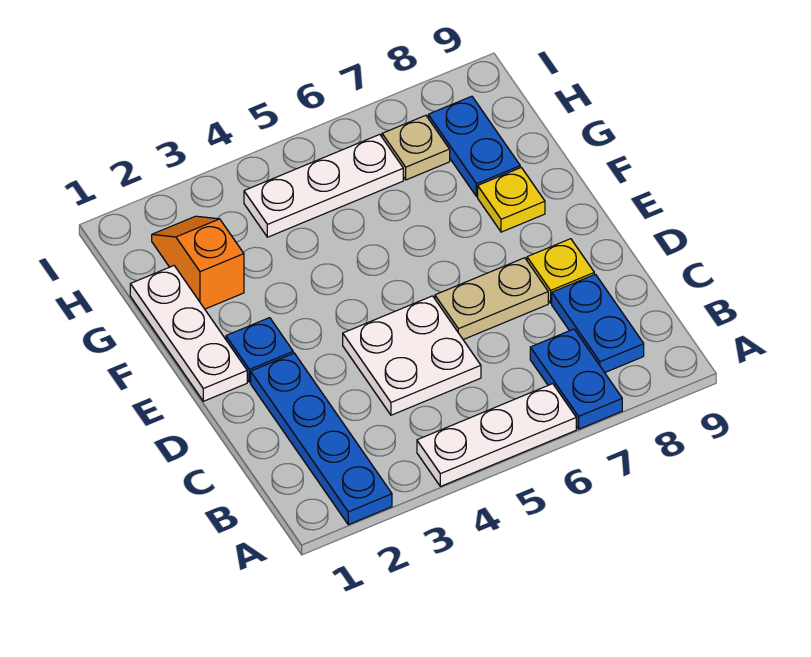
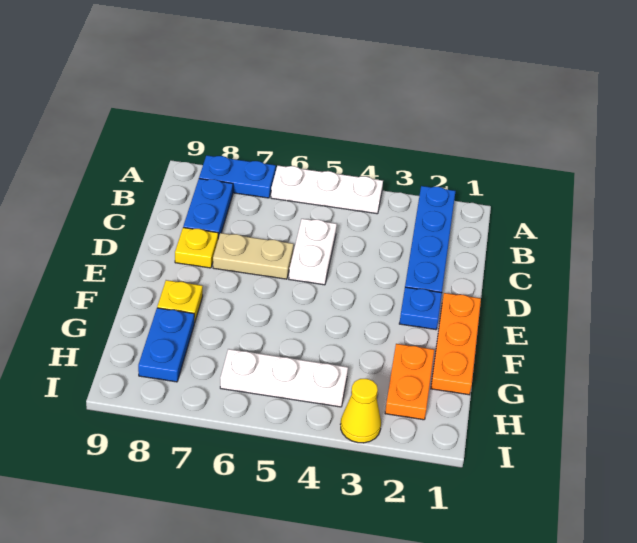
blue plate A7:B7 level 1 -> blue plate A7:A8 level 1
white plate C4:D5 level 1 -> white plate C5:D5 level 1
white plate E1:G1 level 1 -> orange plate E1:G1 level 1
orange slope G2:H2 level 1 top G -> orange plate G2:H2 level 1
tan plate H7 level 1 -> none
none -> yellow cone I3 level 1

